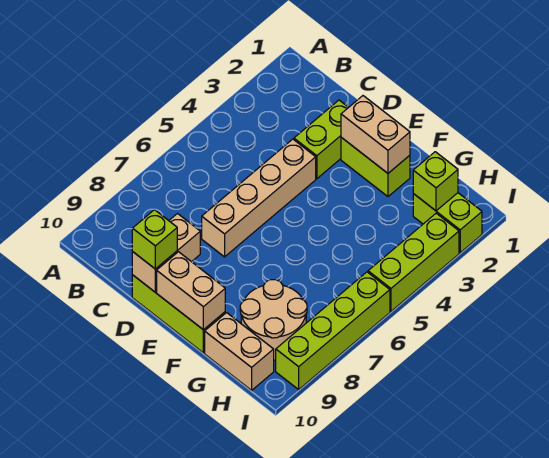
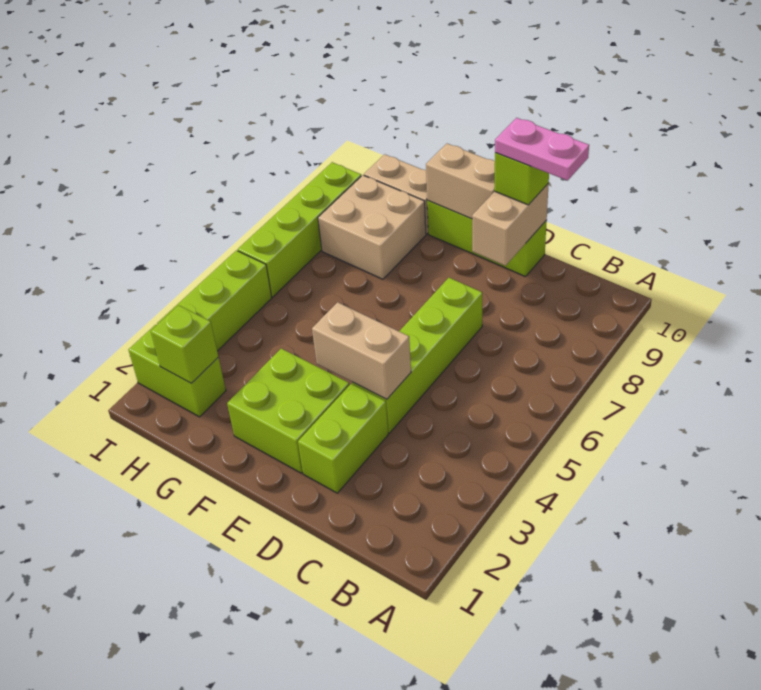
none -> pink plate C10:D10 level 4
tan brick D4:D7 level 1 -> lime brick D4:D7 level 1
lime brick E2:F2 level 1 -> lime brick E2:F3 level 1
tan brick E2:F2 level 2 -> tan brick D4:E4 level 2
tan round brick G8:H9 level 1 -> tan brick G8:H9 level 1

